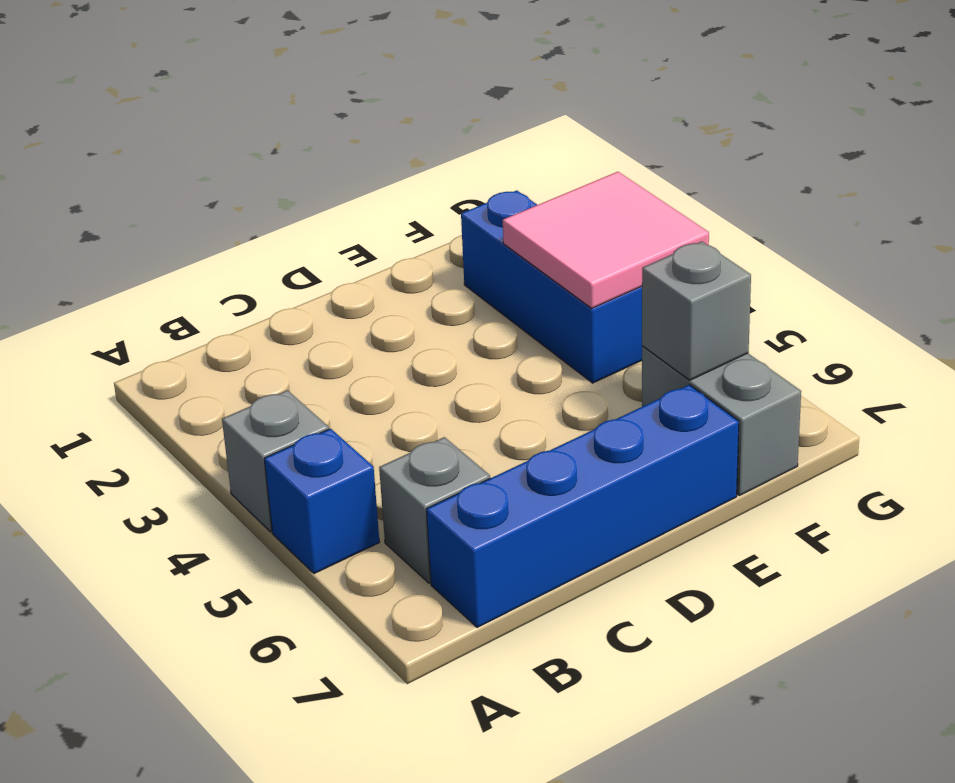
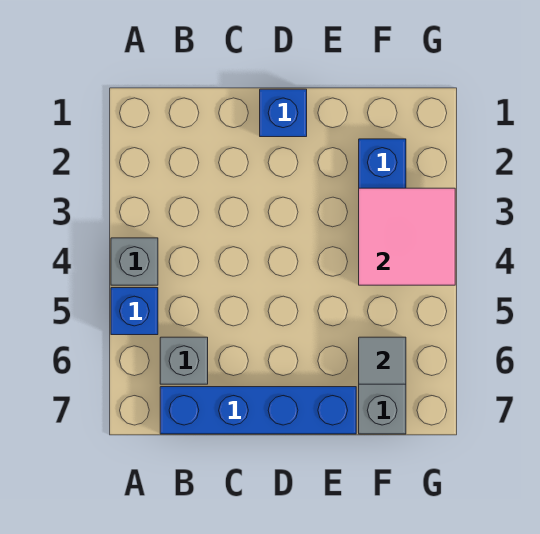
none -> blue brick D1 level 1
grey brick F6 level 2 -> grey tile F6 level 2

